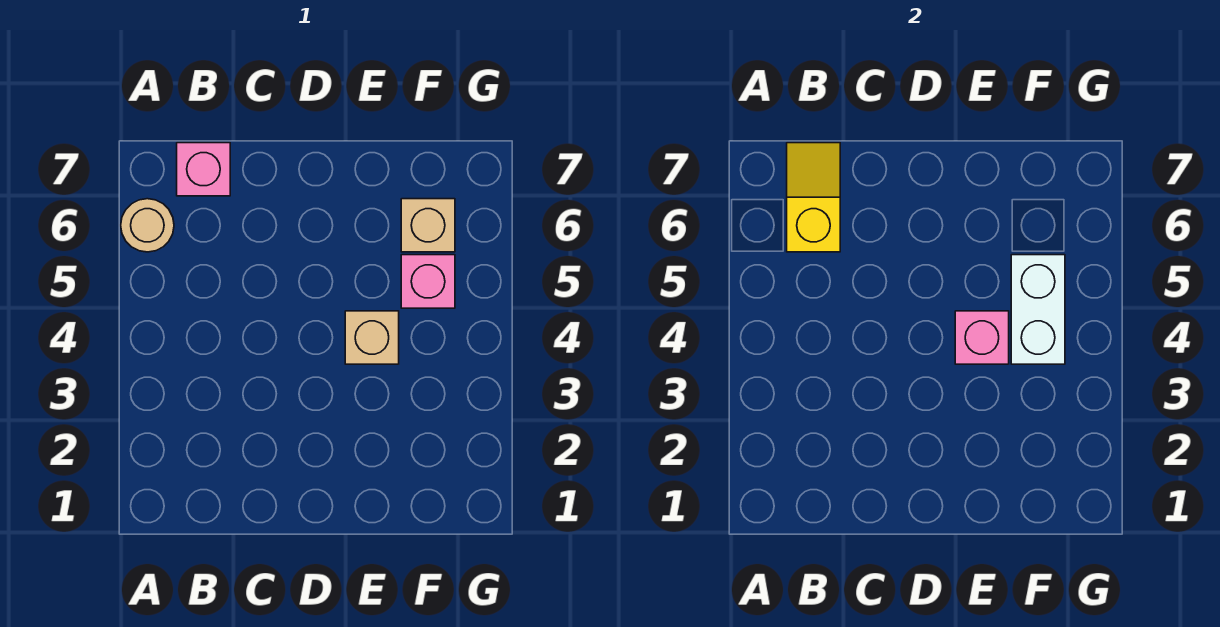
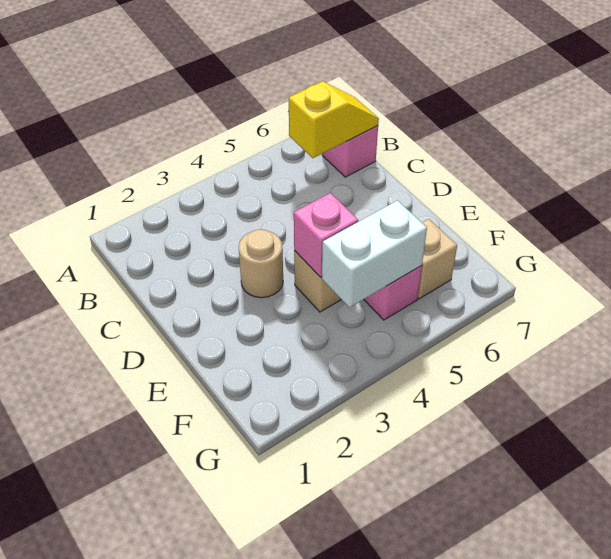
tan round brick A6 level 1 -> tan round brick D3 level 1

